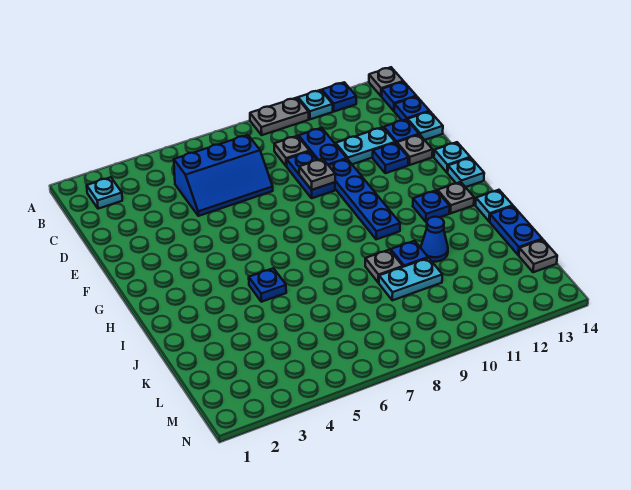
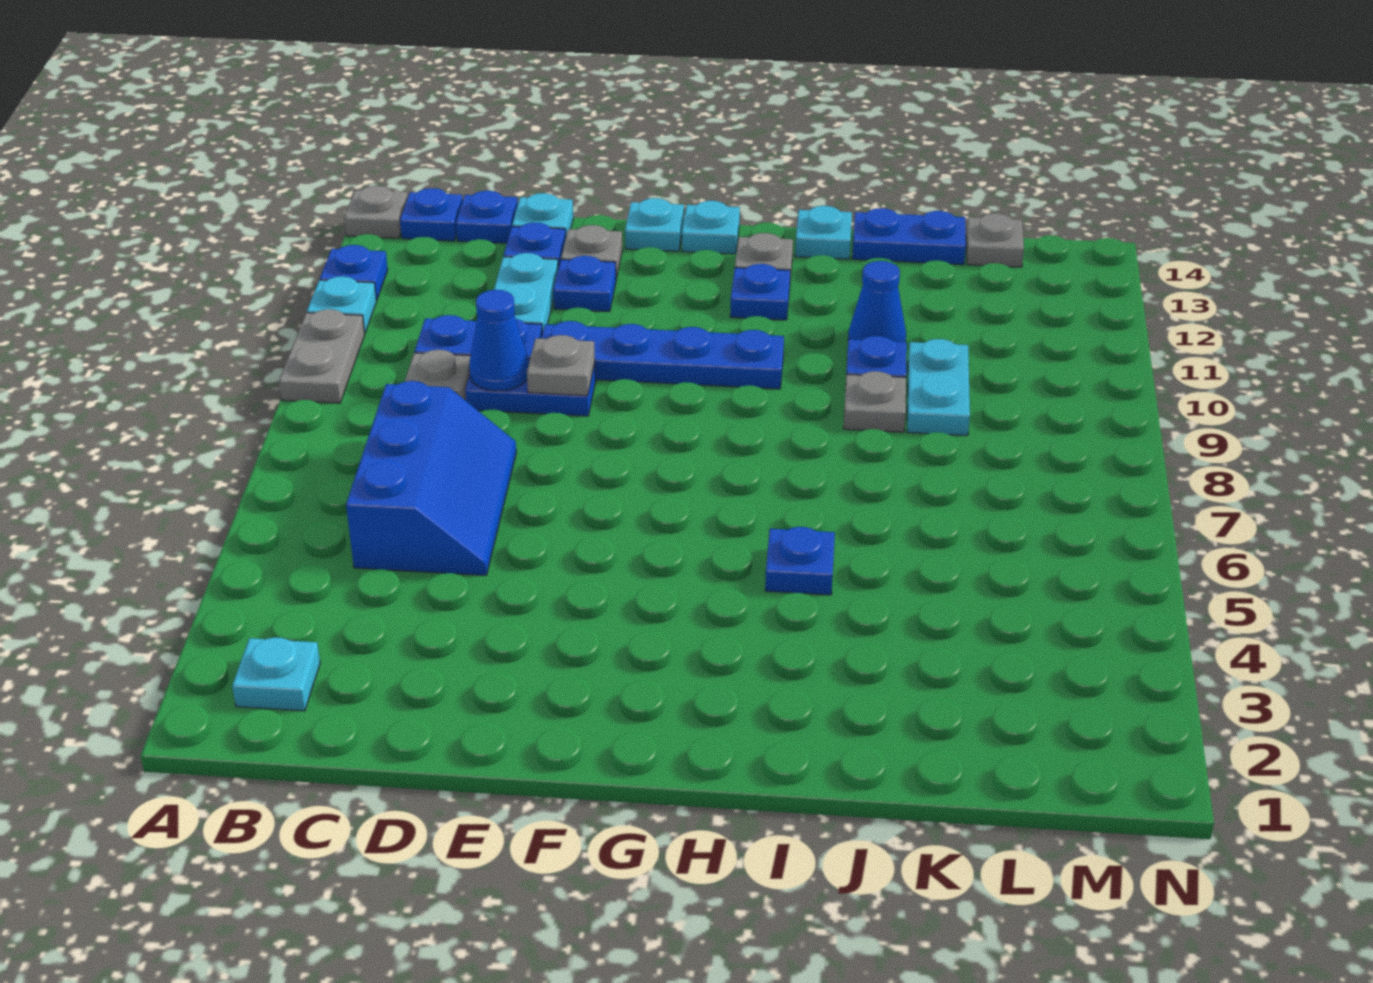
none -> blue cone D9 level 2

